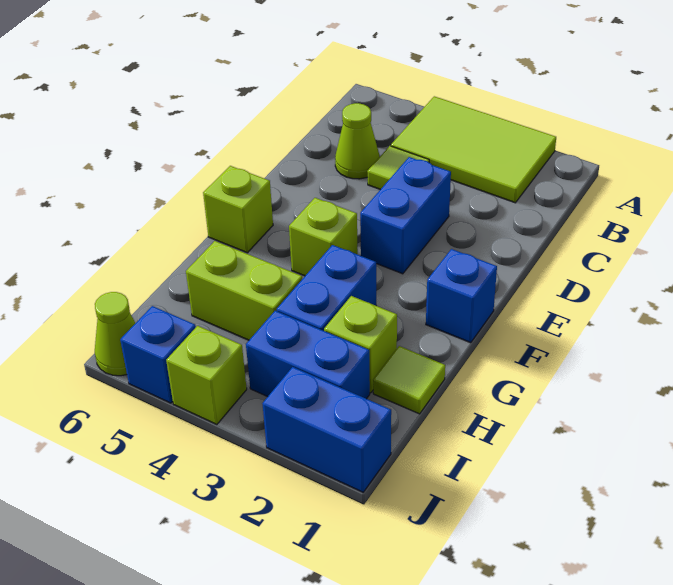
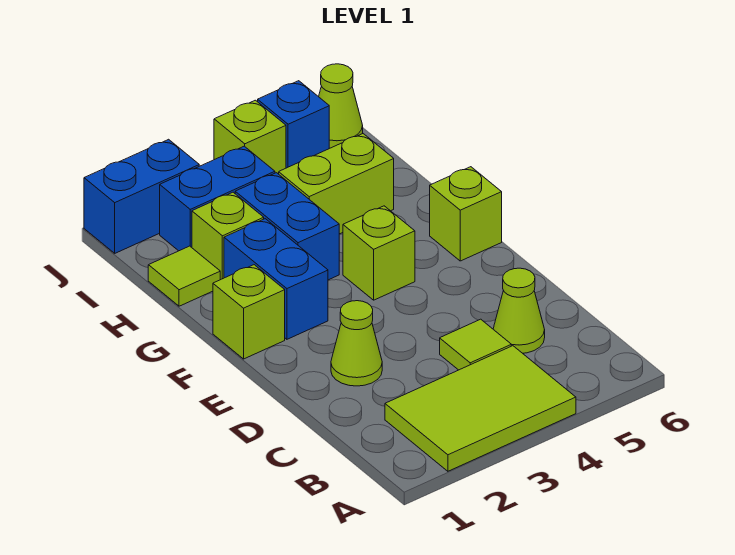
none -> lime cone D2 level 1
blue brick D3:E3 level 1 -> blue brick F2:G2 level 1
blue brick F1 level 1 -> lime brick F1 level 1

